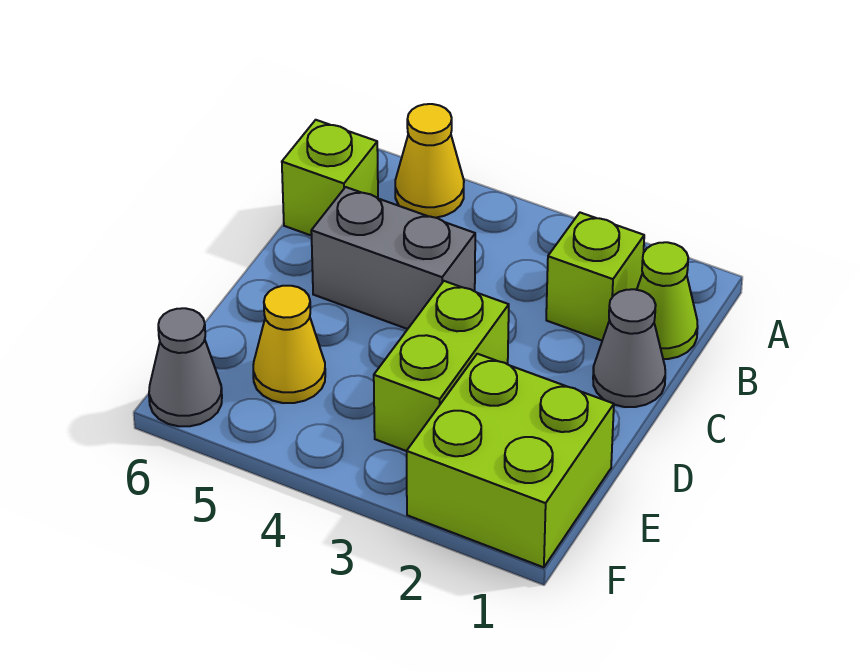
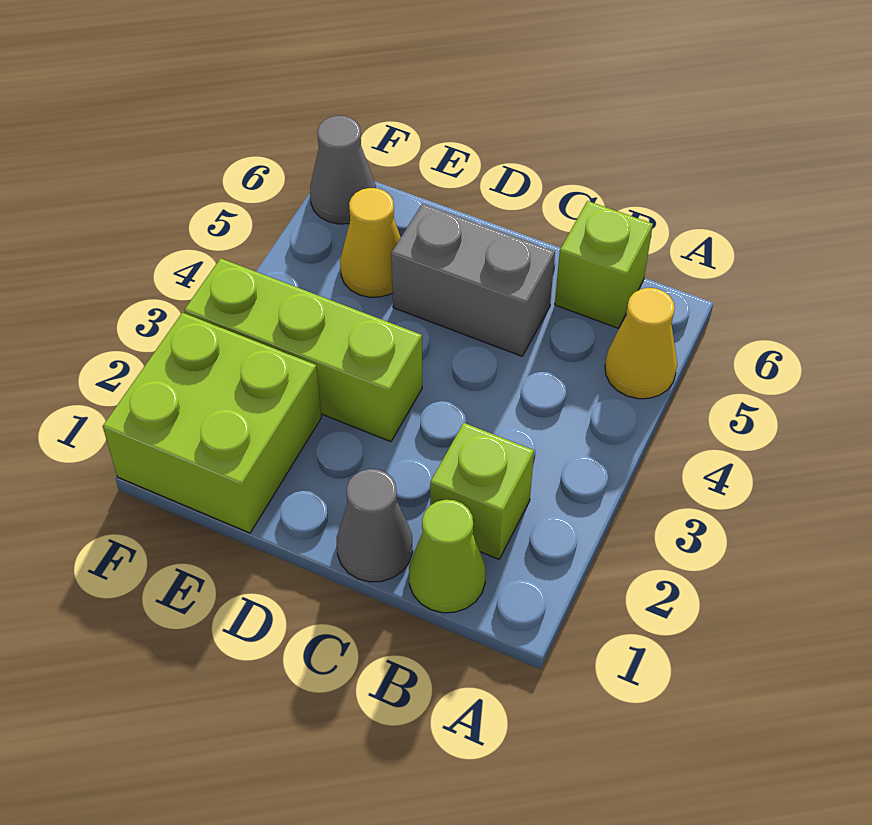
grey brick C4:C5 level 1 -> grey brick C5:D5 level 1
lime brick D3:E3 level 1 -> lime brick D3:F3 level 1

